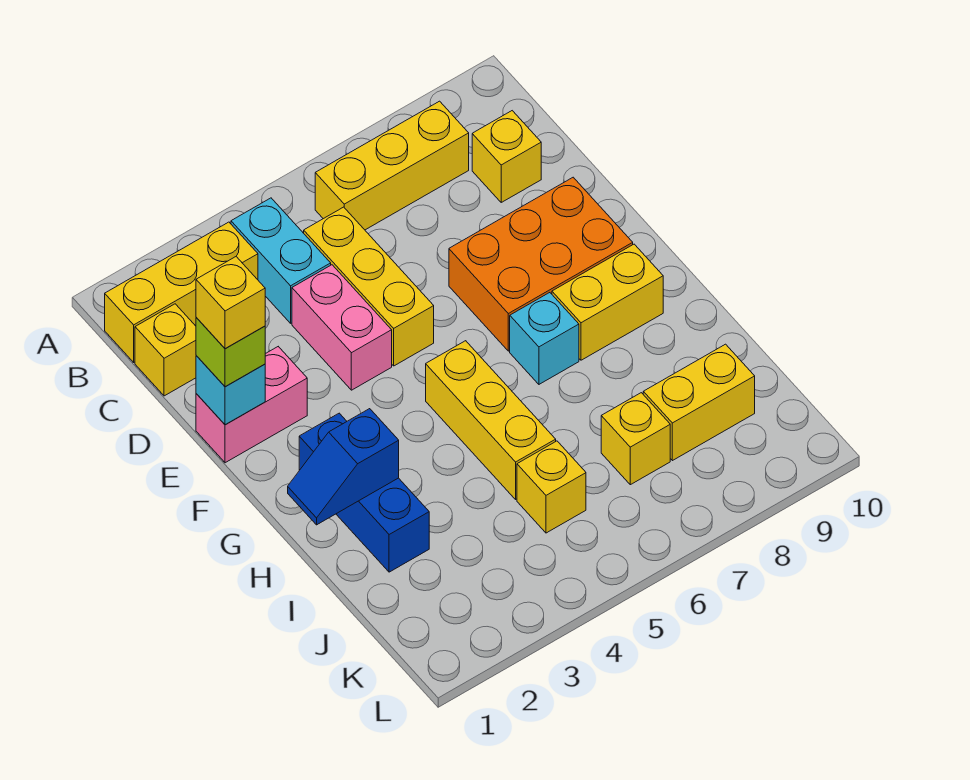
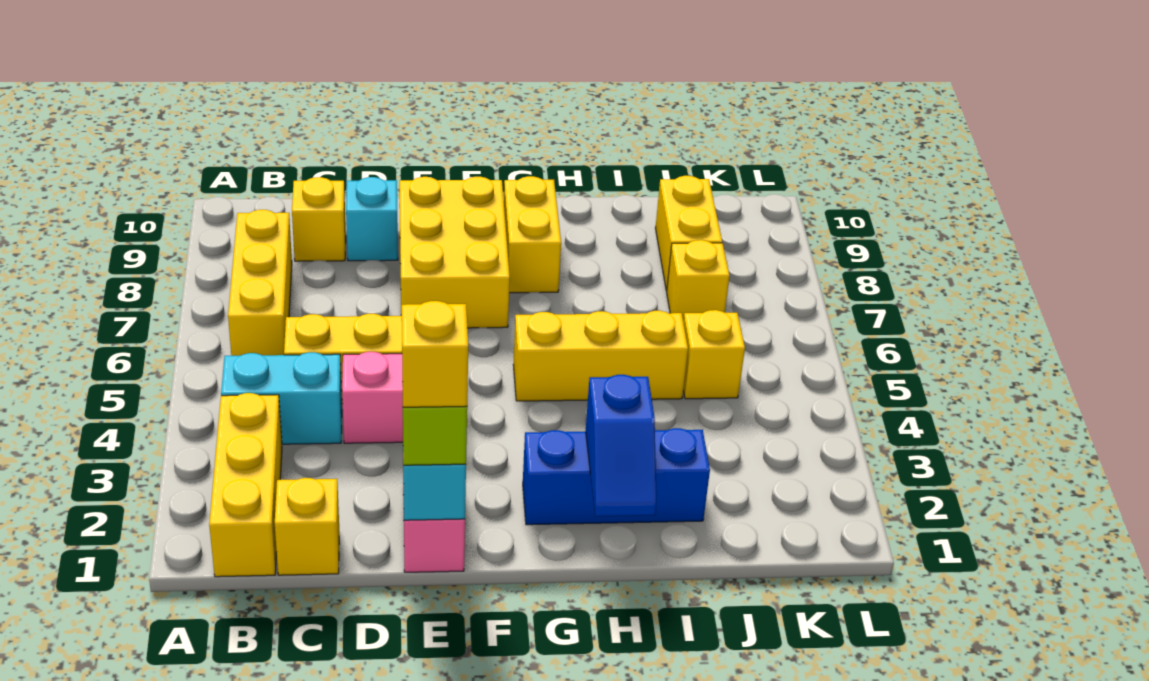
orange brick E7:F9 level 1 -> yellow brick E7:F9 level 1
cyan brick G7 level 1 -> cyan brick D9 level 1

